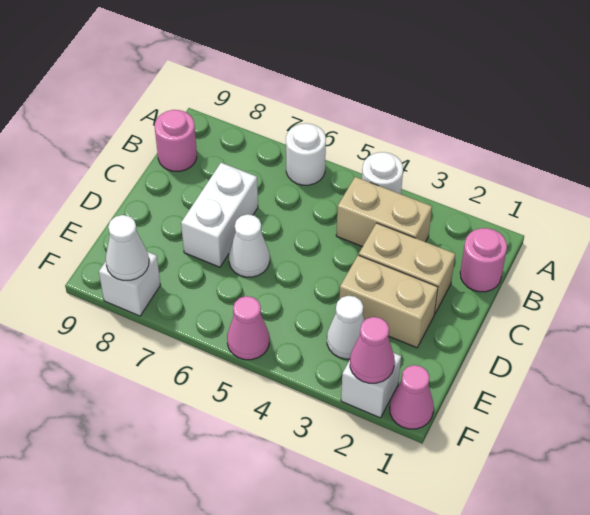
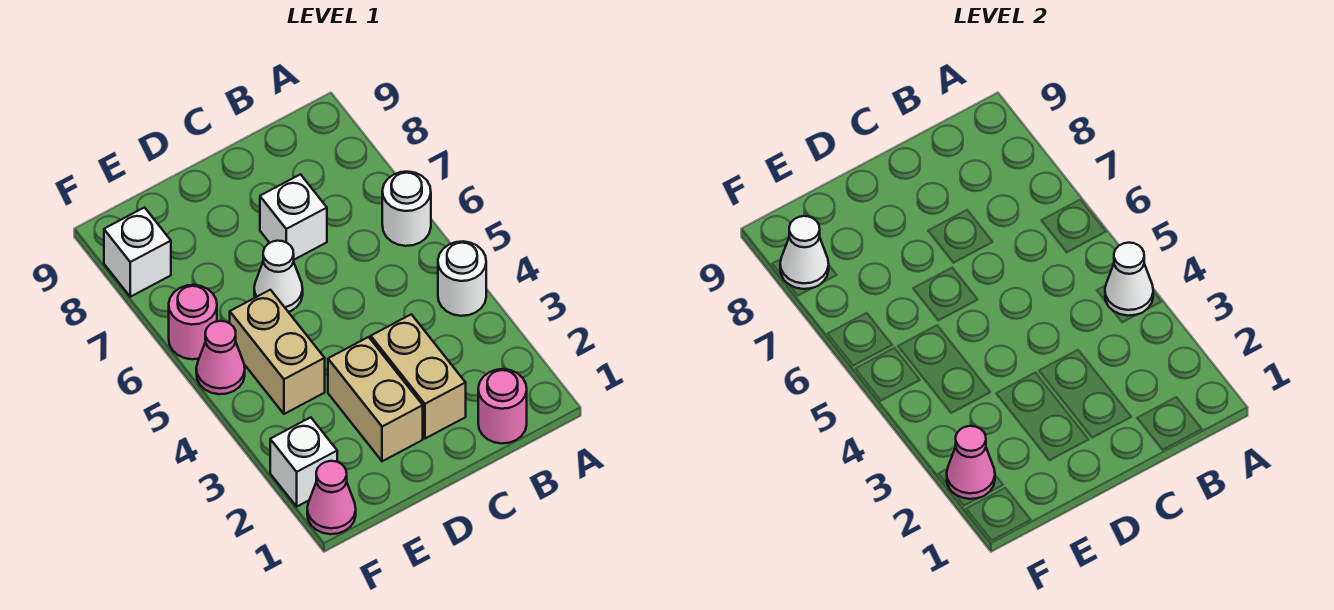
tan brick B3:B4 level 1 -> tan brick E4:E5 level 1
pink round brick B9 level 1 -> pink round brick F6 level 1
white brick C7:D7 level 1 -> white brick C7 level 1
white cone E3 level 1 -> white cone A4 level 2

